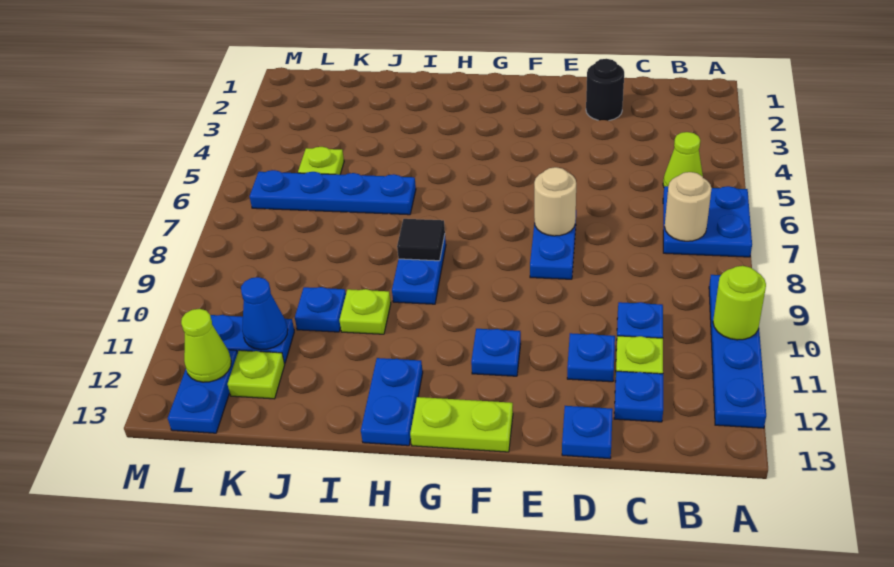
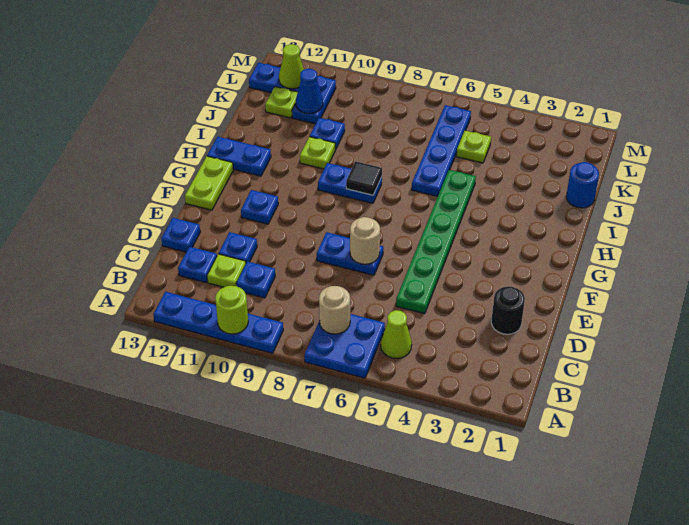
none -> green plate D5:I5 level 1
none -> blue round brick J1 level 1

